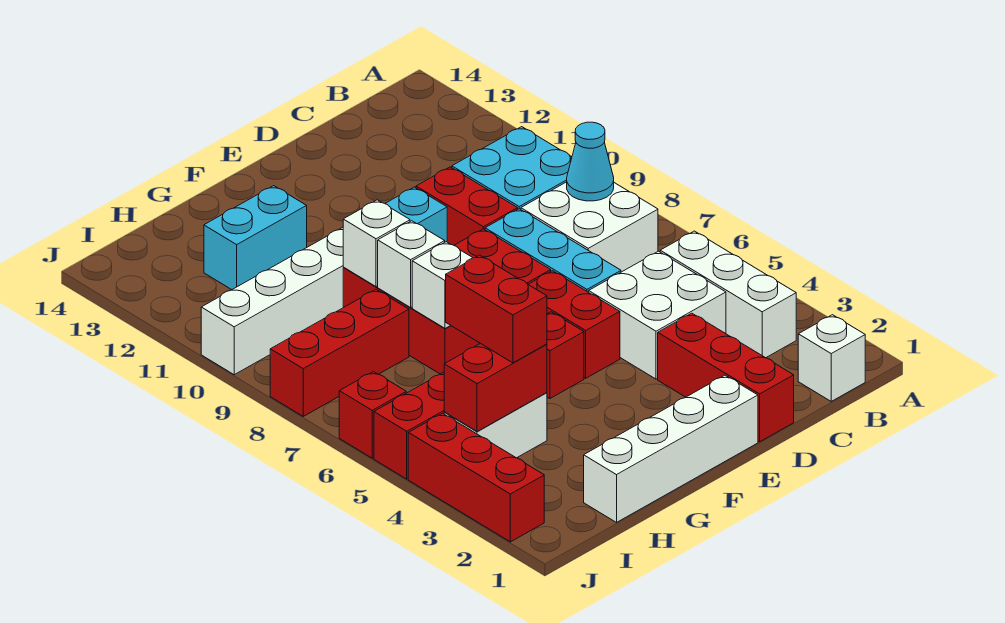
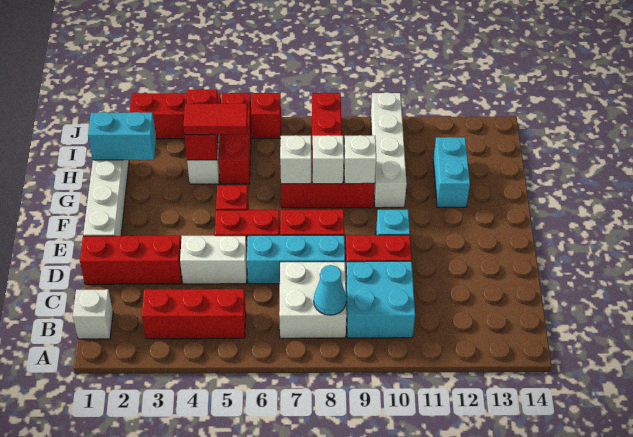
white brick B3:B5 level 1 -> red brick B3:B5 level 1
white brick C4:D5 level 1 -> white brick D4:D5 level 1
none -> cyan brick H1:H2 level 2
red brick H4:H5 level 3 -> red tile H4:H5 level 3

